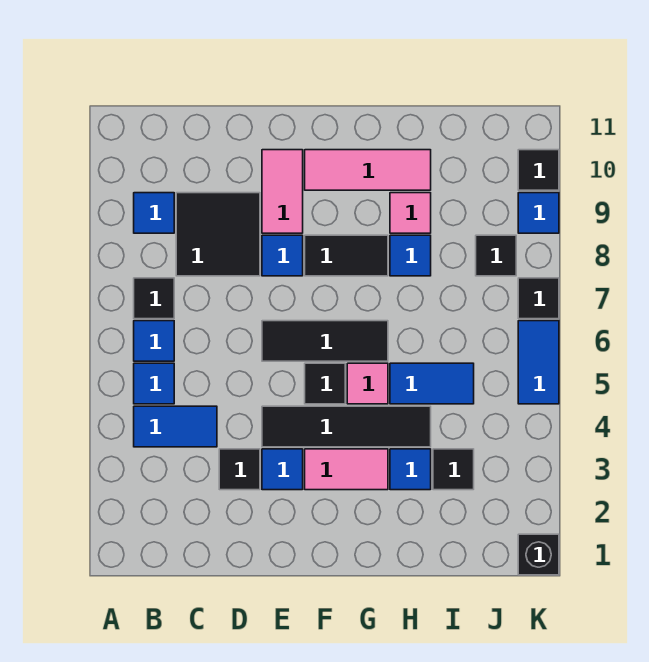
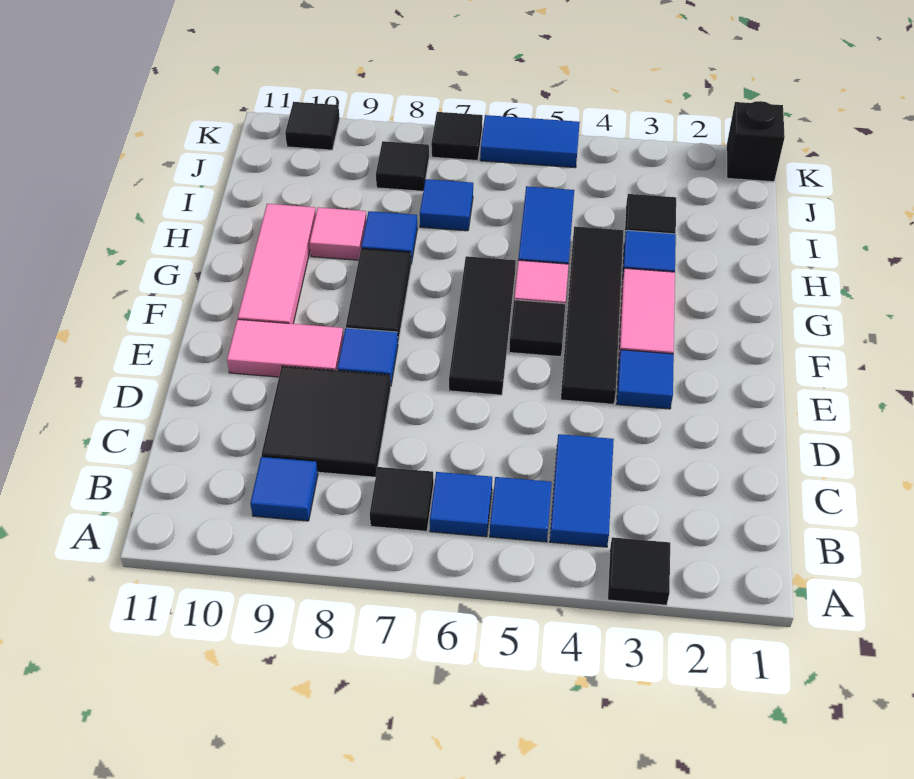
black tile D3 level 1 -> black tile A3 level 1
blue tile K9 level 1 -> blue tile I7 level 1

